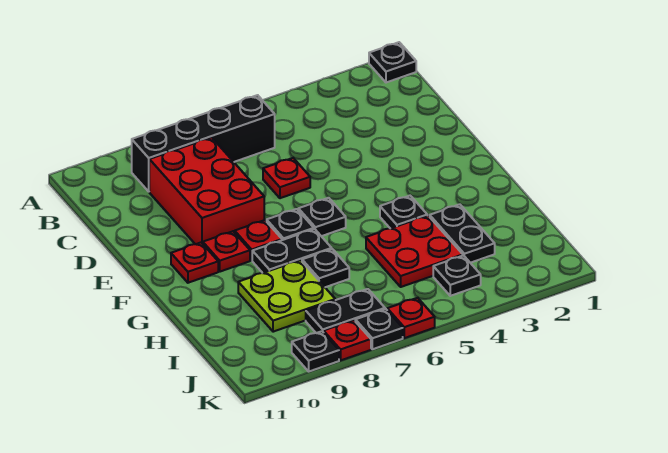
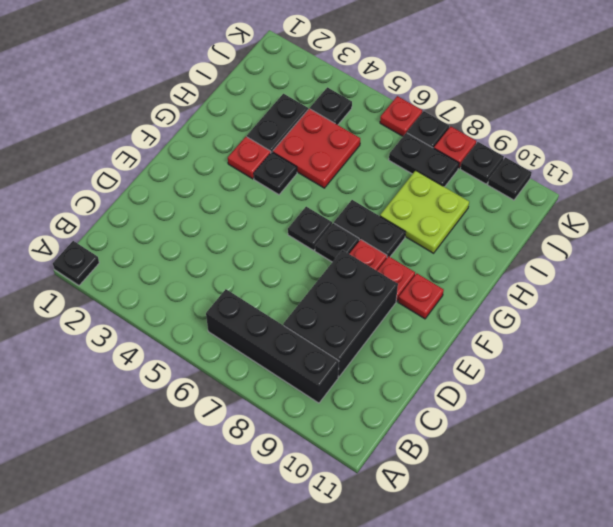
red brick C8:E9 level 1 -> black brick C8:E9 level 1
red plate D6 level 1 -> red plate G3 level 1
black plate H7 level 1 -> black plate K10 level 1

